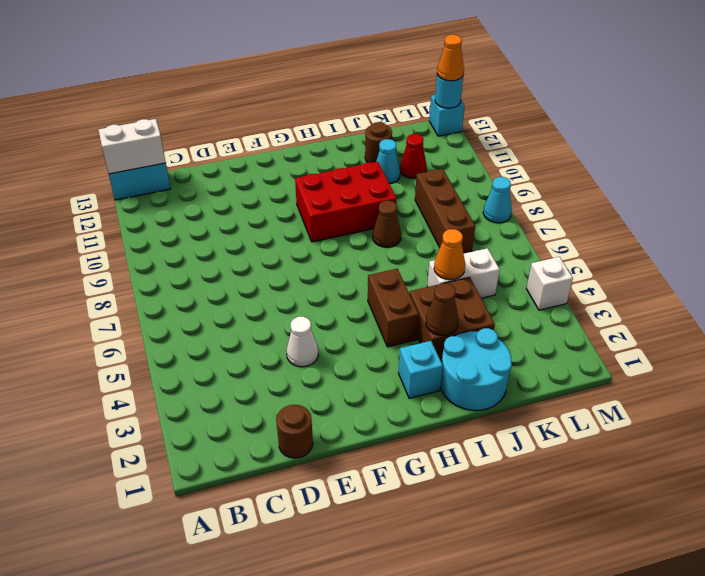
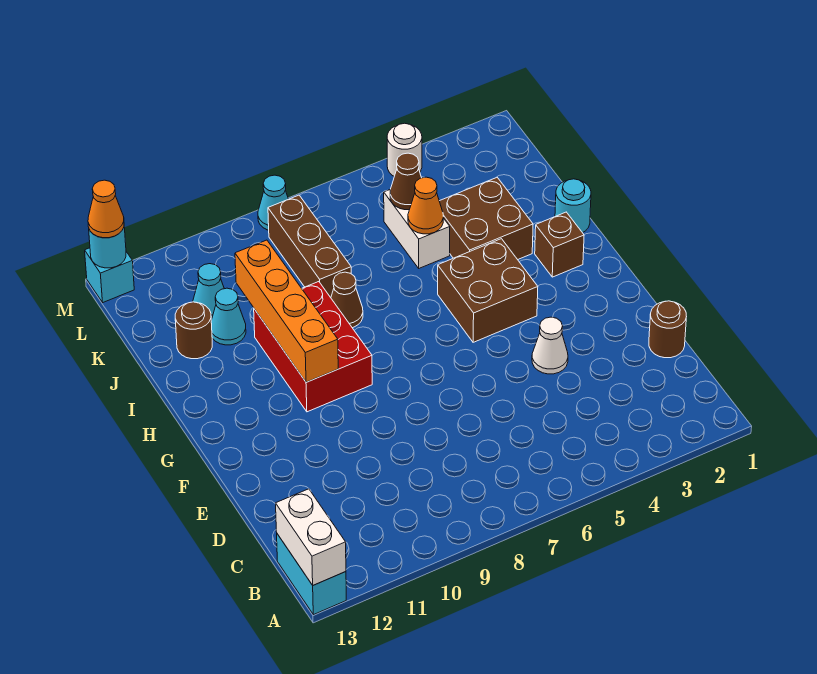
none -> orange brick G10:J10 level 2
cyan brick H2 level 1 -> brown brick H2 level 1
brown brick H4:H5 level 1 -> brown brick G4:H5 level 1
cyan round brick I1:J2 level 1 -> cyan round brick I1 level 1
brown cone I3 level 2 -> brown cone K5 level 2
brown brick K7:K9 level 1 -> brown brick J8:L8 level 1
red cone K11 level 1 -> cyan cone K11 level 1
white brick M4 level 1 -> white round brick M4 level 1

